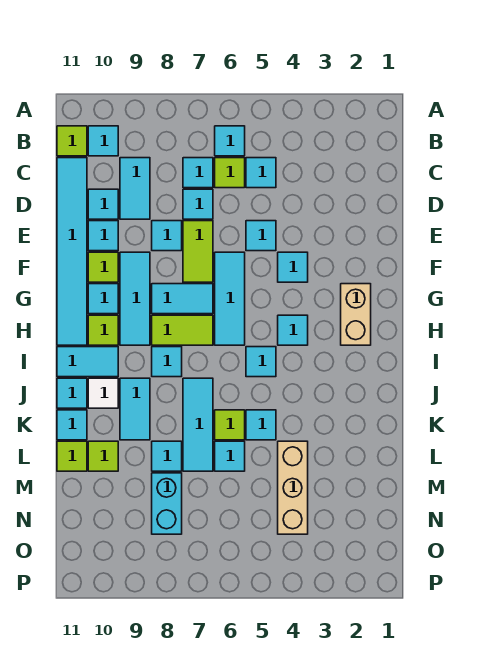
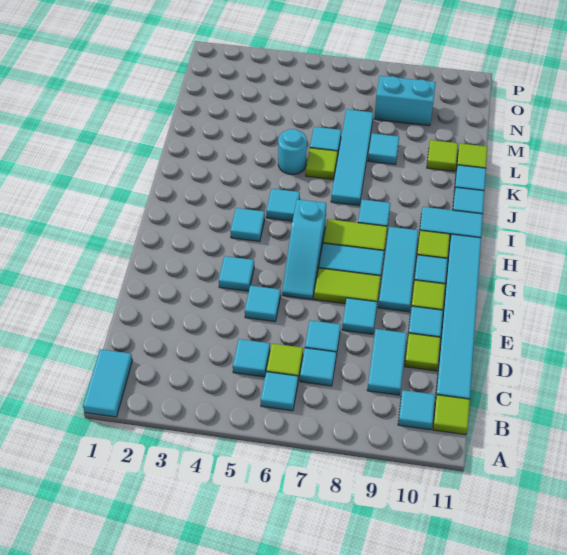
cyan tile D10 level 1 -> lime tile D10 level 1
lime tile E7:F7 level 1 -> lime tile F7:F8 level 1
cyan tile F6:H6 level 1 -> cyan slope F6:H6 level 1 top H
tan brick G2:H2 level 1 -> none
cyan tile J7:L7 level 1 -> cyan tile J7:M7 level 1
cyan tile J9:K9 level 1 -> cyan tile A1:B1 level 1
white tile J10 level 1 -> none
cyan tile K5 level 1 -> cyan round brick K5 level 1
tan brick L4:N4 level 1 -> none
cyan brick M8:N8 level 1 -> cyan brick N8:N9 level 1

